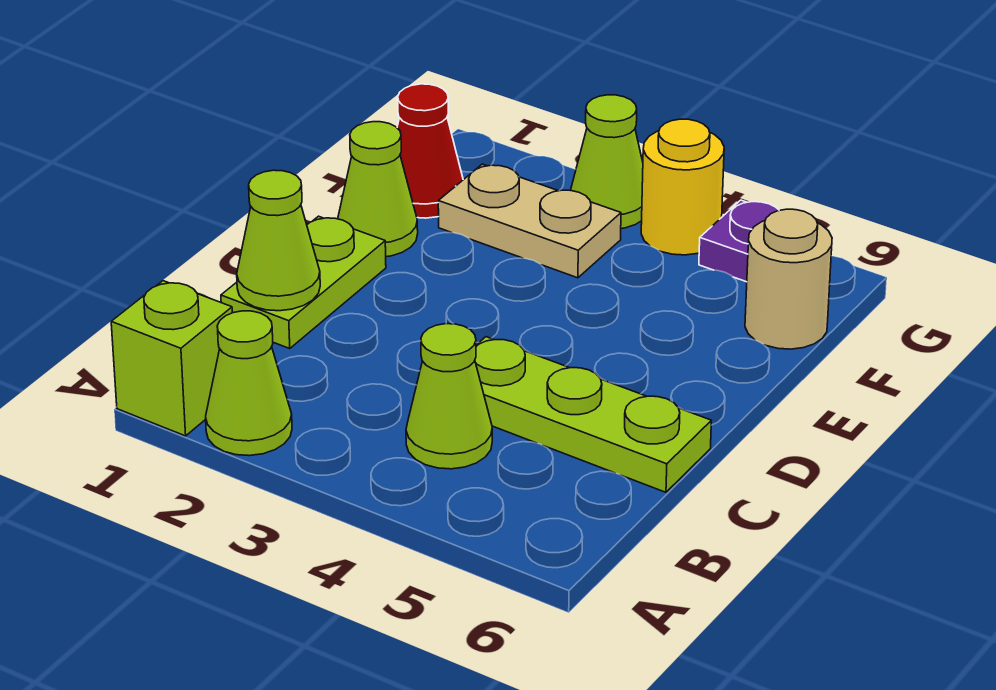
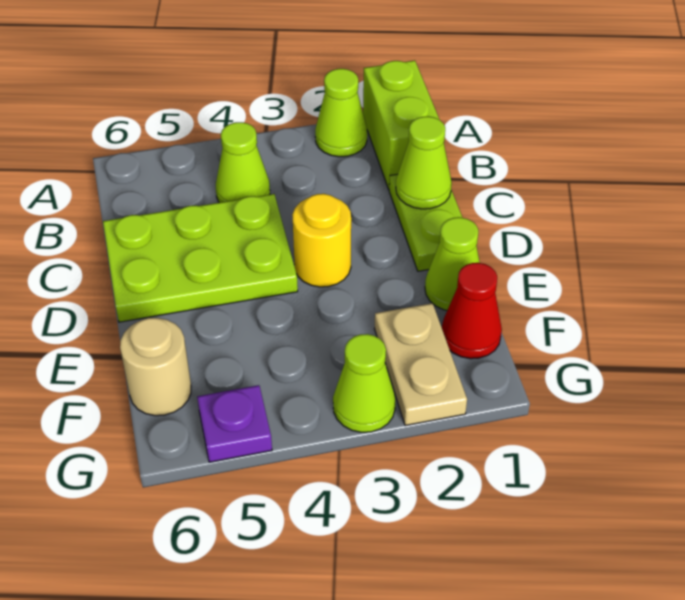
lime brick A1 level 1 -> lime brick A1:B1 level 1
lime plate C4:C6 level 1 -> lime plate C4:D6 level 1
tan plate F2:F3 level 1 -> tan plate F2:G2 level 1
yellow round brick G4 level 1 -> yellow round brick D3 level 1

